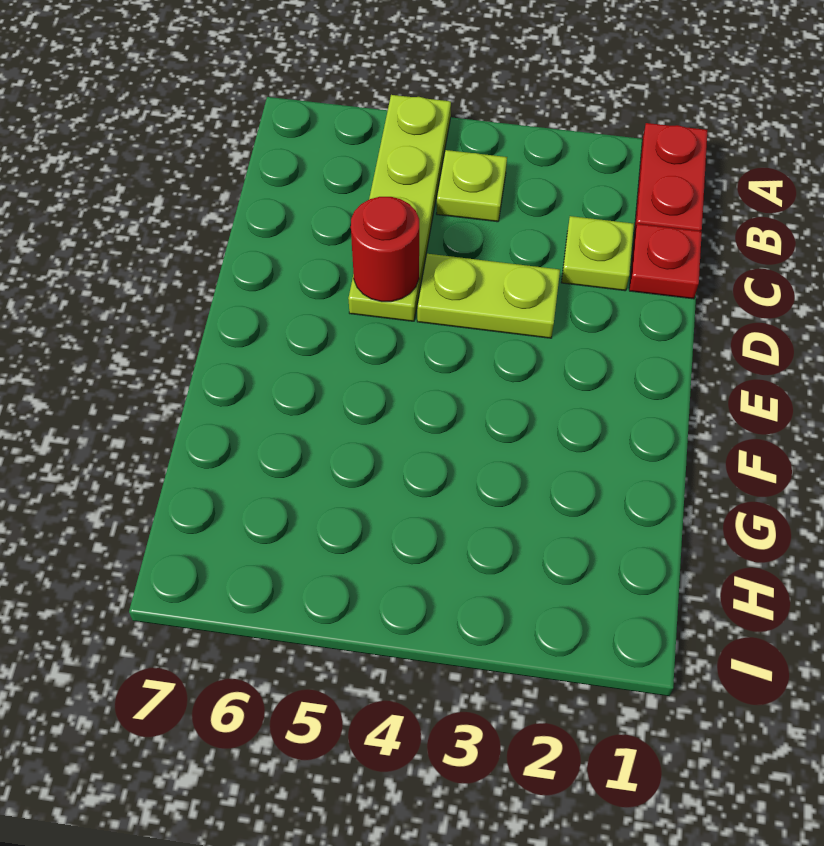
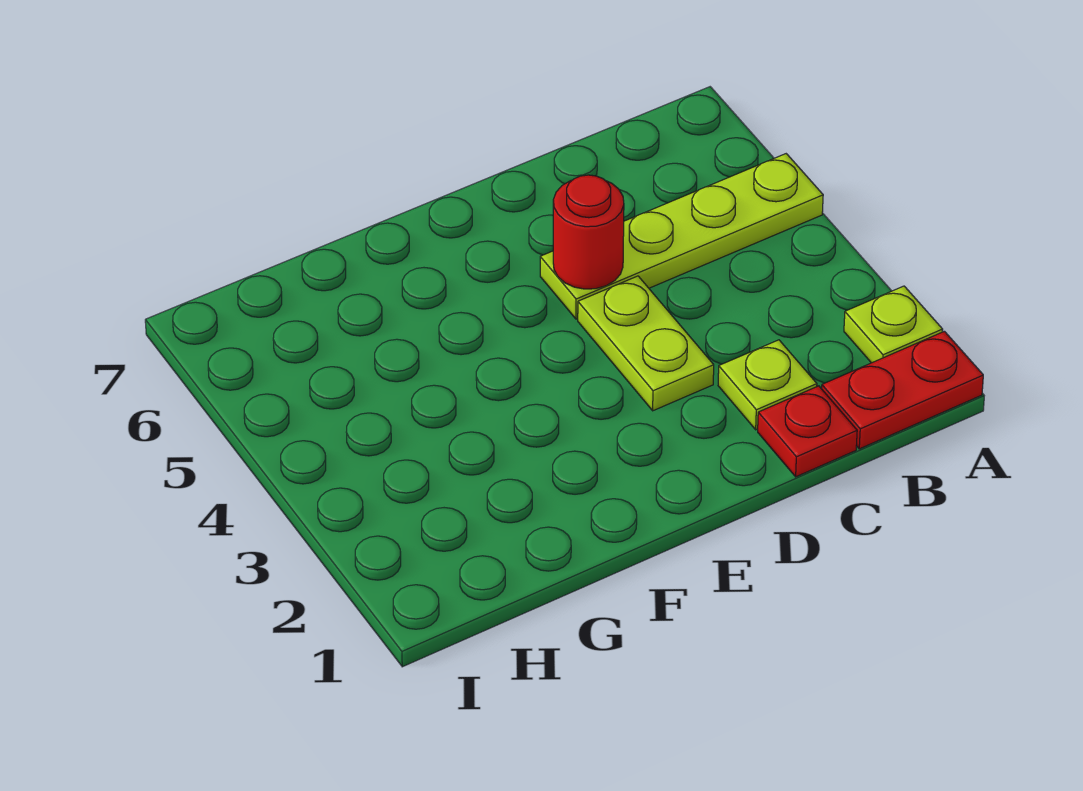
lime plate B4 level 1 -> lime plate A2 level 1

